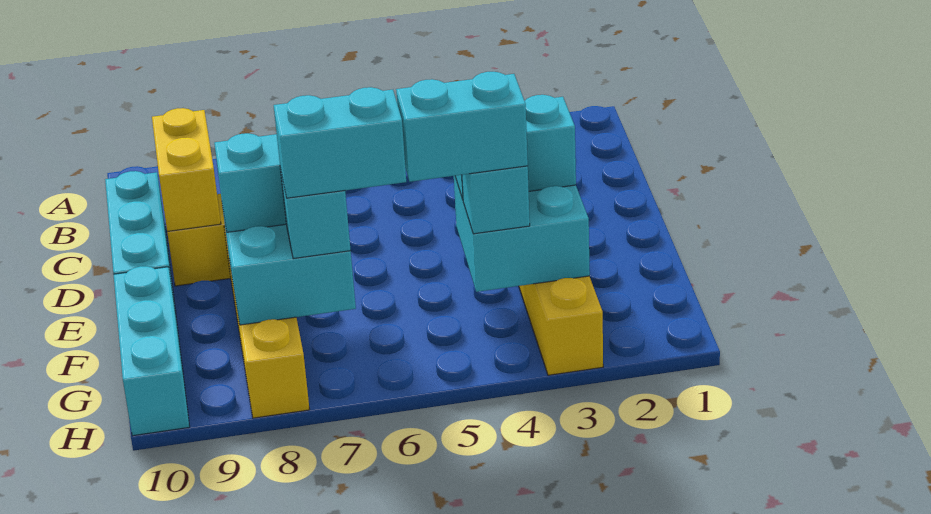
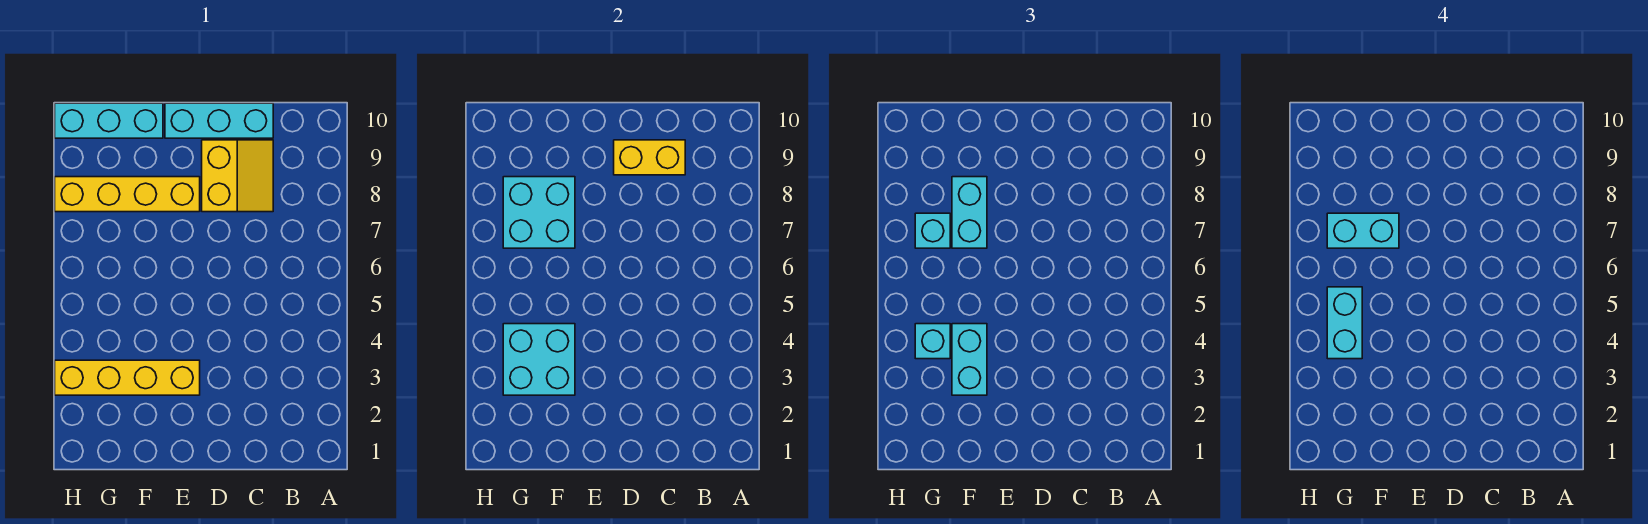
cyan brick G6:G7 level 4 -> cyan brick F7:G7 level 4

